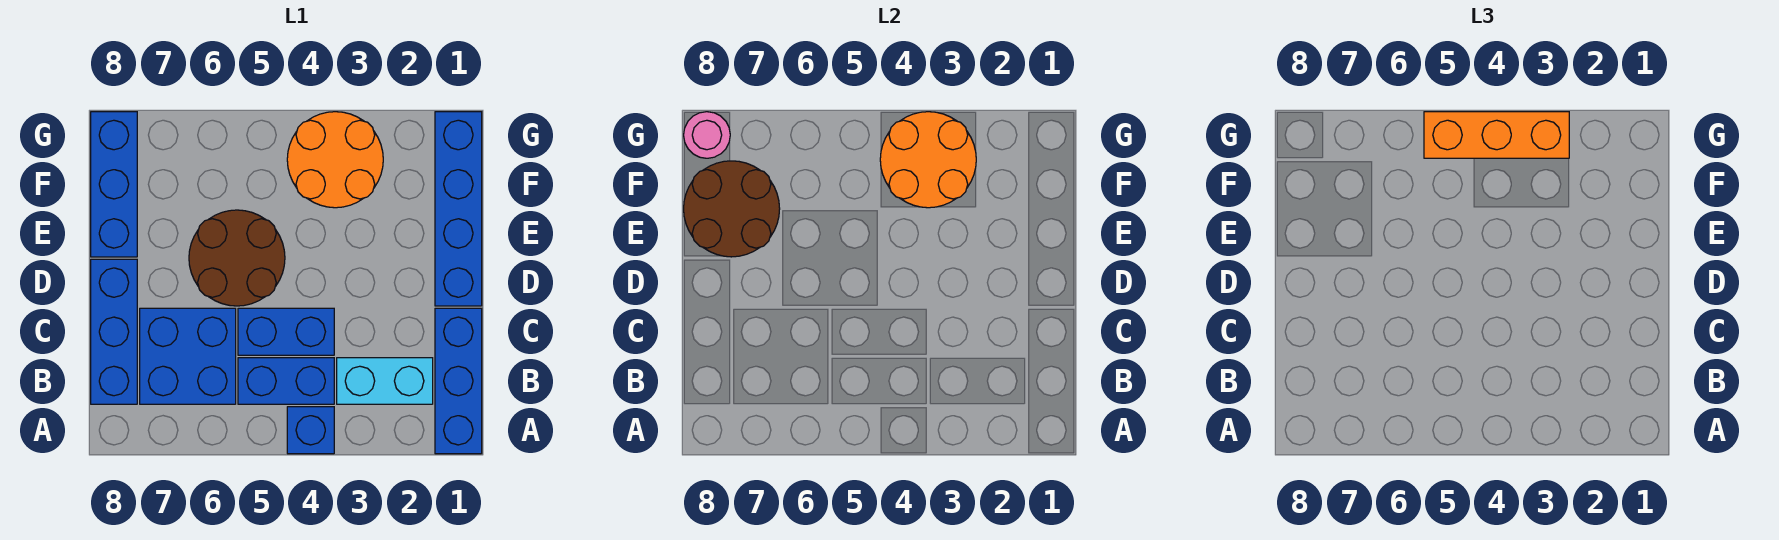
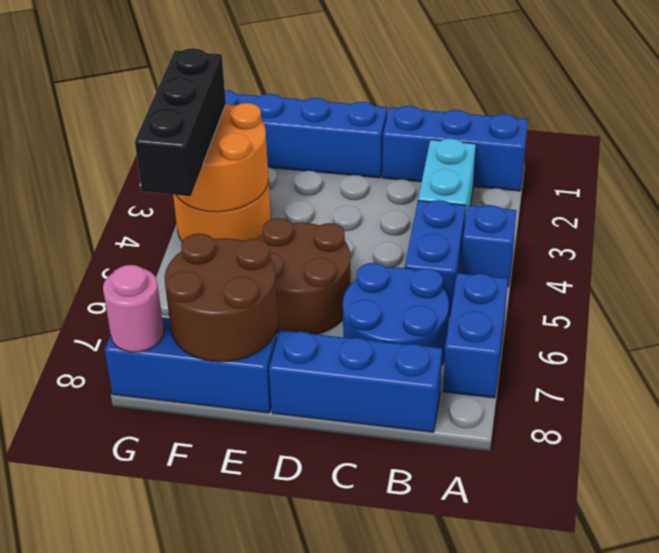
blue brick B6:C7 level 1 -> blue round brick B6:C7 level 1
blue brick C4:C5 level 1 -> blue brick A6:A7 level 1
orange brick G3:G5 level 3 -> black brick G3:G5 level 3

